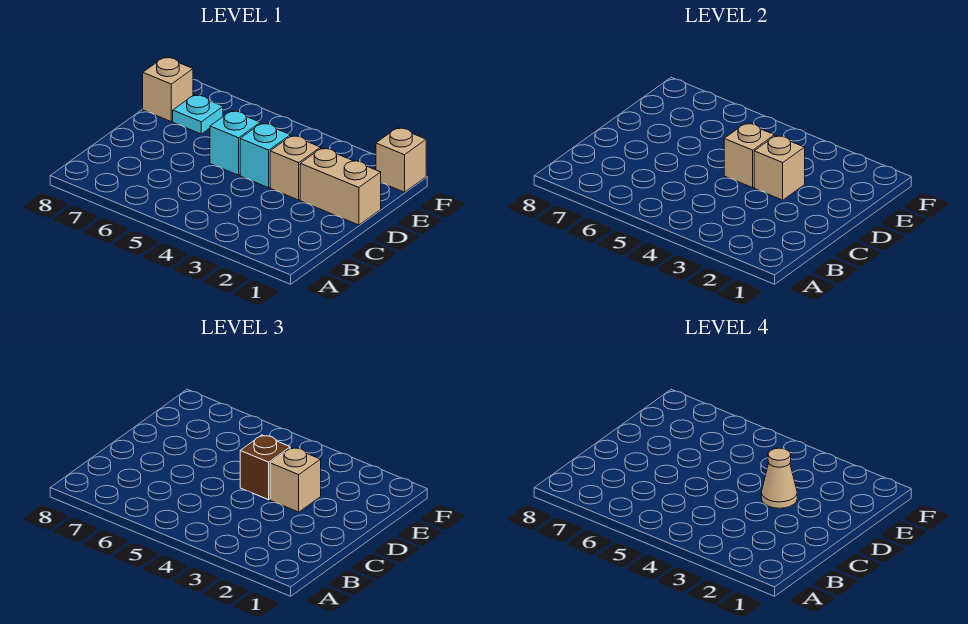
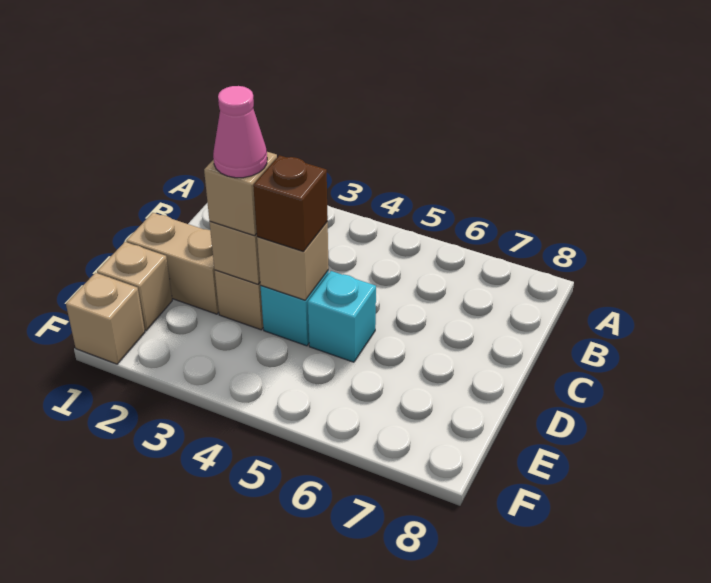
tan cone D3 level 4 -> pink cone D3 level 4
cyan plate E7 level 1 -> none
tan brick E8 level 1 -> tan brick E1 level 1

